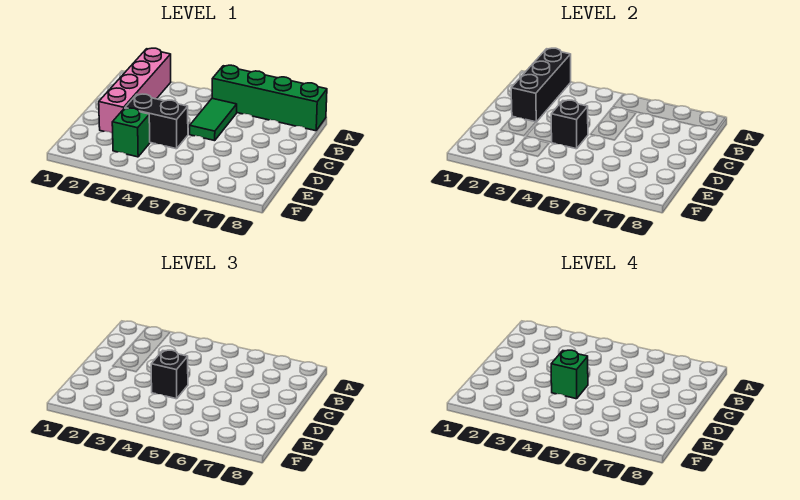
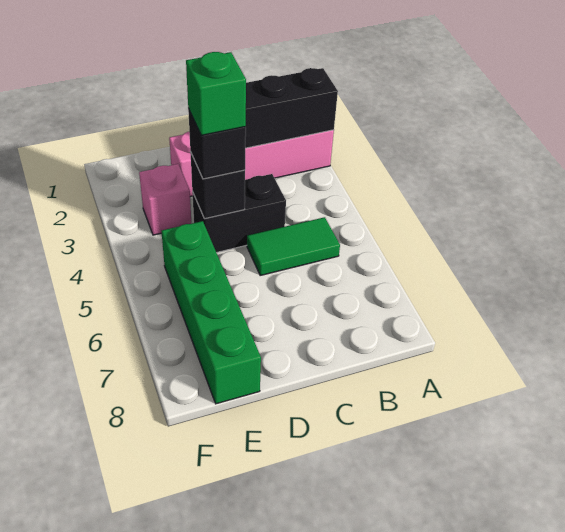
green brick A5:A8 level 1 -> green brick E5:E8 level 1
black brick D3:D4 level 1 -> black brick C4:D4 level 1
green brick E3 level 1 -> pink brick E3 level 1

